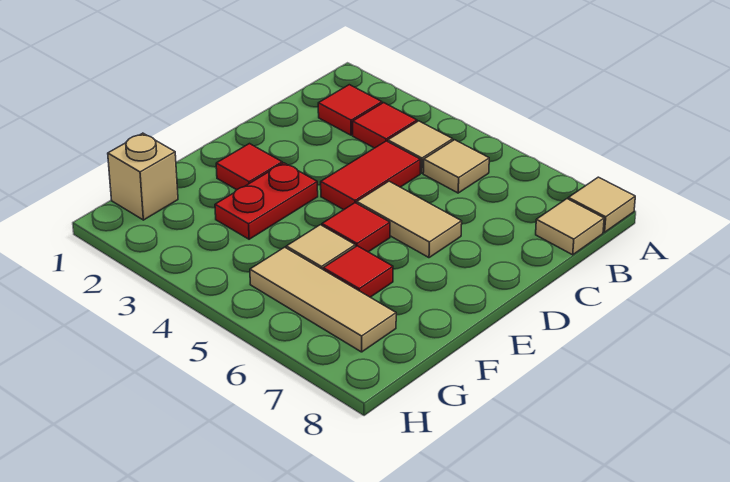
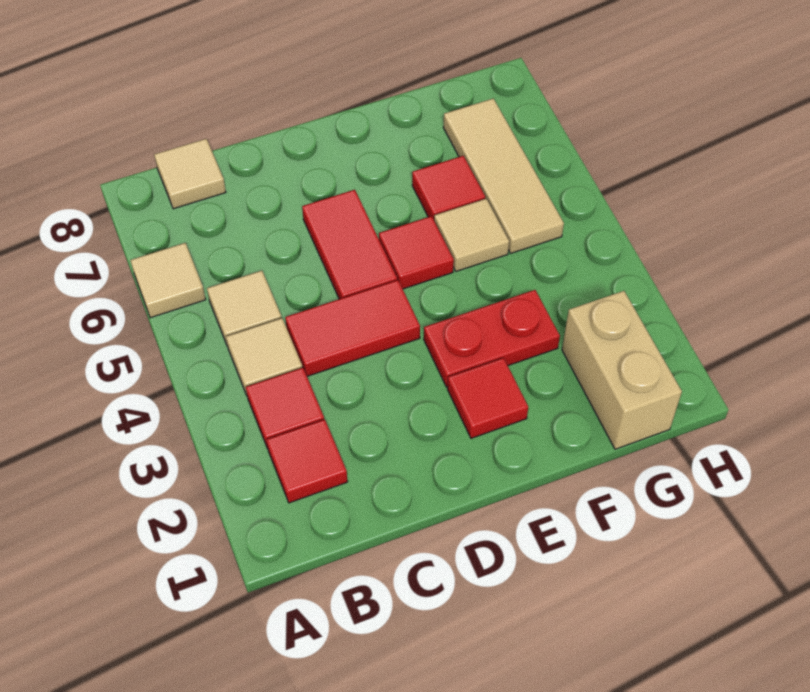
tan tile A8 level 1 -> tan tile A6 level 1
tan tile D5:D6 level 1 -> red tile D5:D6 level 1
tan brick G1 level 1 -> tan brick G1:G2 level 1

